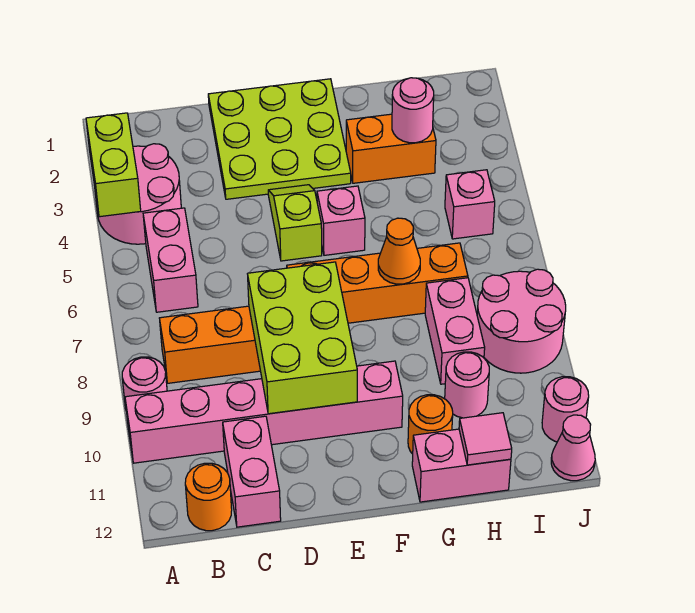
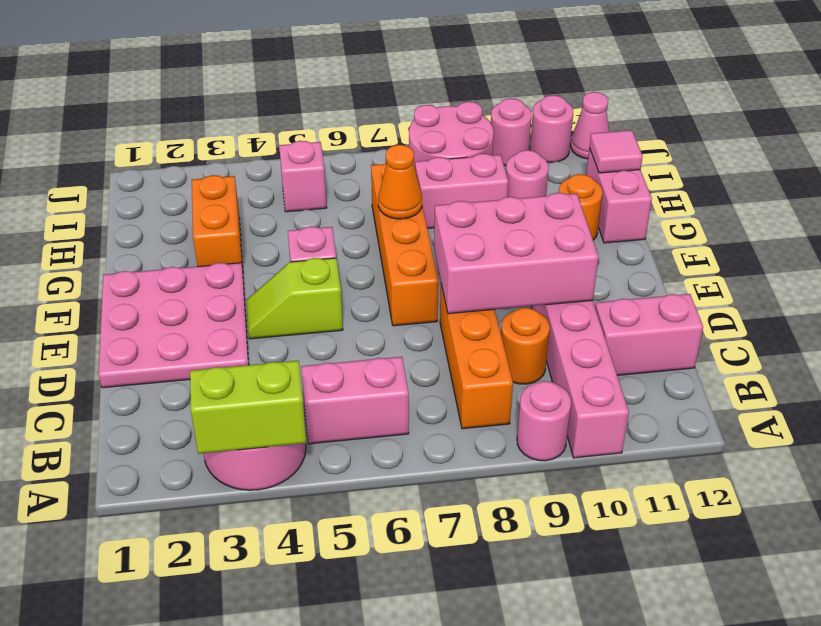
orange round brick B12 level 1 -> orange round brick C9 level 1
lime plate D1:F3 level 1 -> pink plate D1:F3 level 1
lime brick D8:E10 level 2 -> pink brick D8:E10 level 2
pink round brick H3 level 2 -> pink round brick J10 level 1

